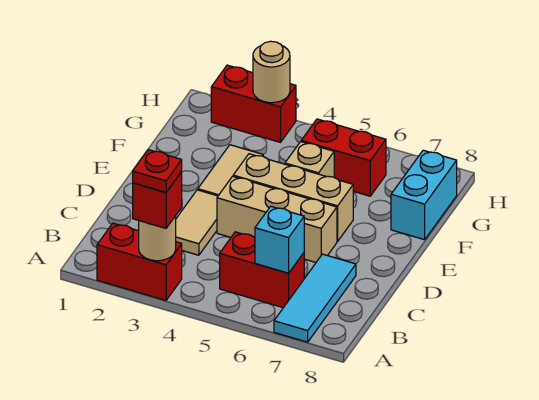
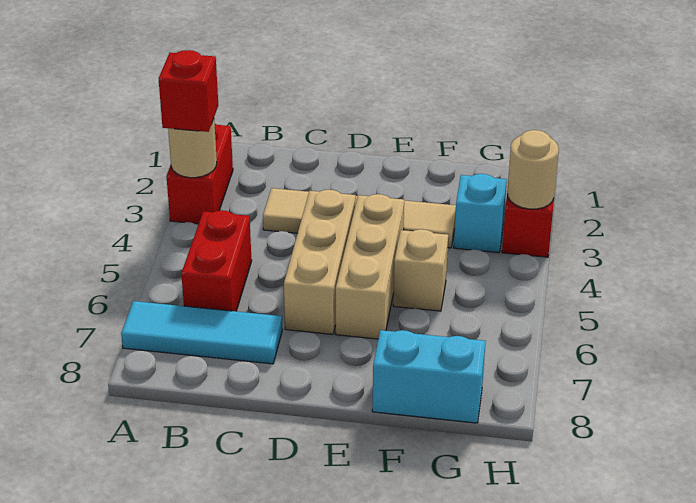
red plate A3 level 4 -> none
cyan brick B6 level 2 -> cyan brick G3 level 1
red brick G5:G6 level 1 -> none

